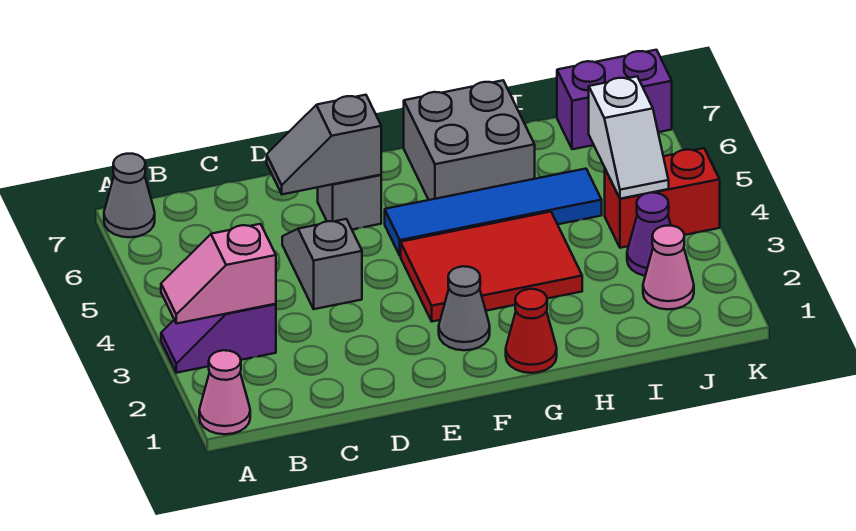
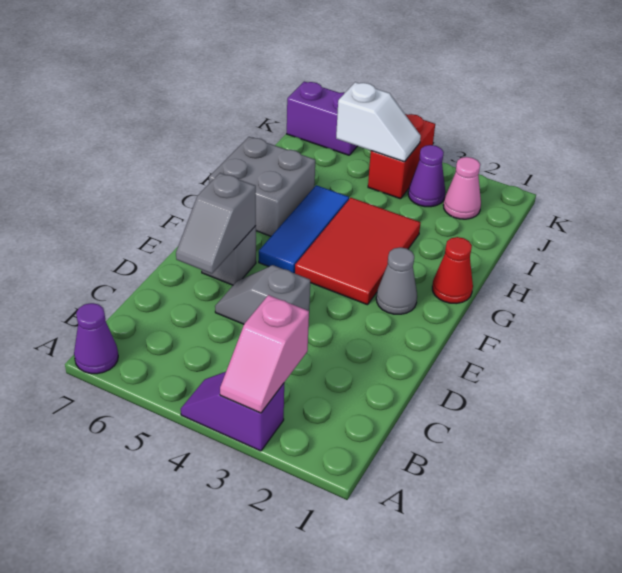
pink cone A1 level 1 -> none
purple slope A3:B3 level 1 top B -> purple slope A3:A4 level 1 top 3
grey cone A7 level 1 -> purple cone A7 level 1
blue tile F5:I5 level 1 -> blue tile F5:H5 level 1
purple brick J7:K7 level 1 -> purple brick K6:K7 level 1

